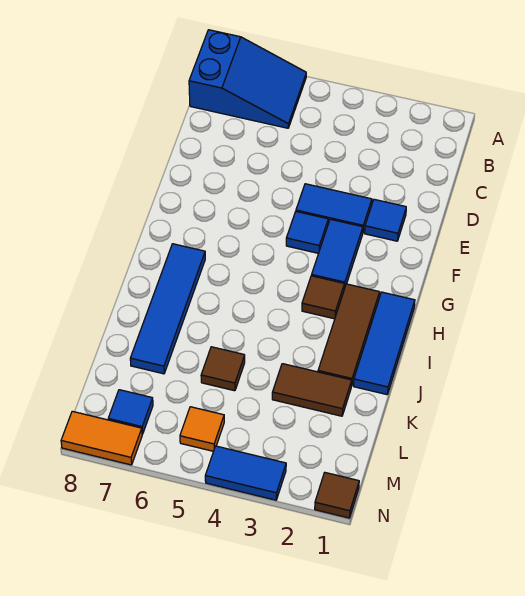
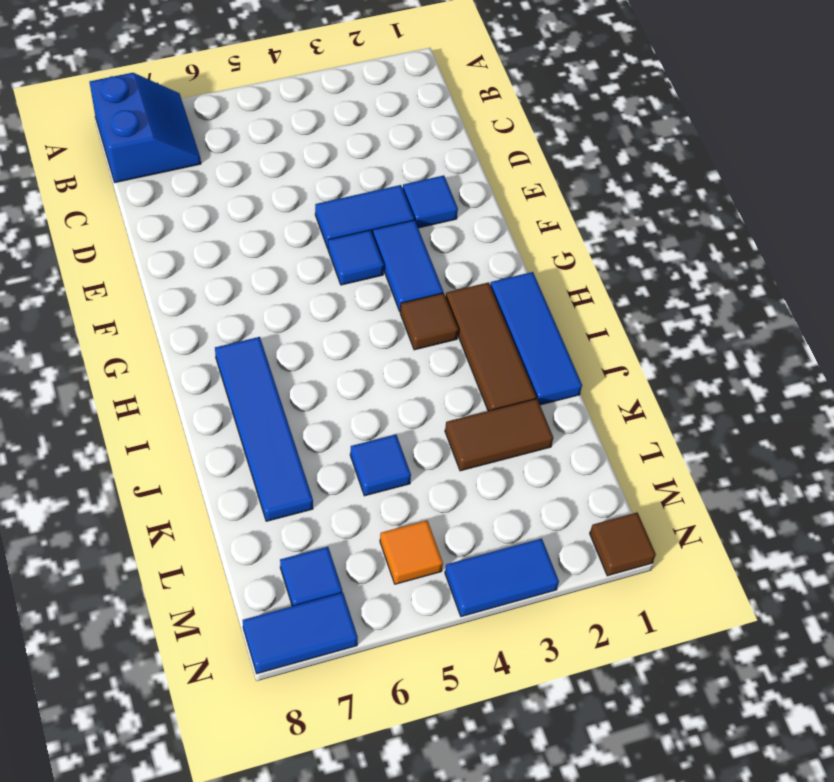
blue slope A6:B8 level 1 top 8 -> blue slope A7:B8 level 1 top 8
brown tile K5 level 1 -> blue tile K5 level 1
orange tile N7:N8 level 1 -> blue tile N7:N8 level 1

